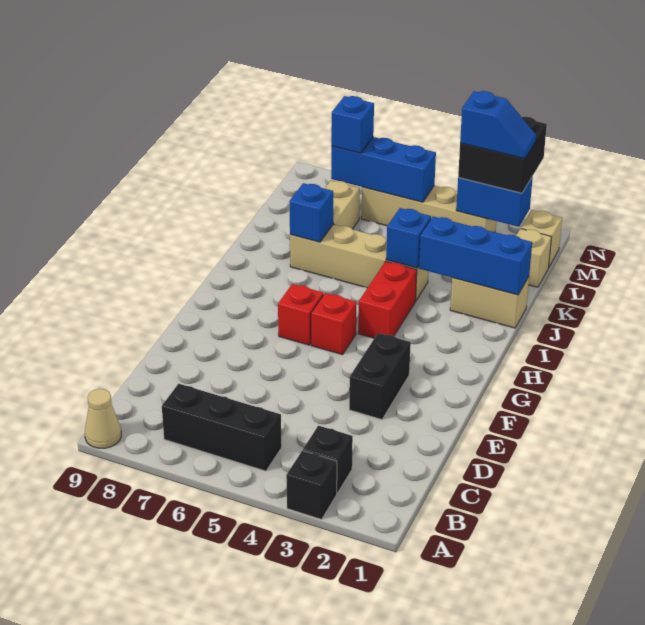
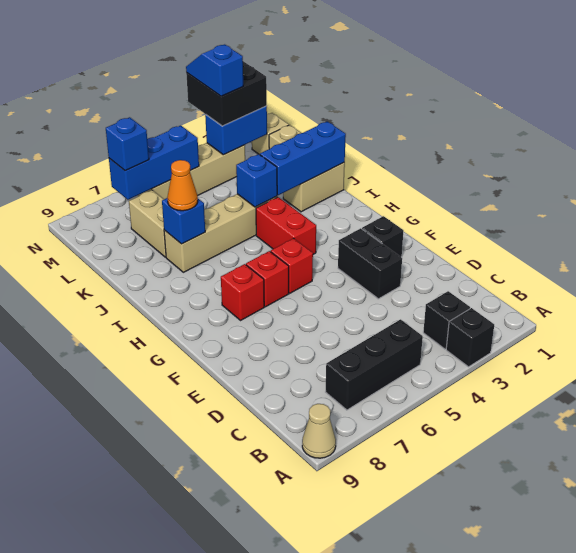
none -> black brick F2 level 1
none -> red brick G7 level 1
none -> orange cone J7 level 3
blue slope M2:M3 level 4 top 3 -> blue slope M3:N3 level 4 top M

